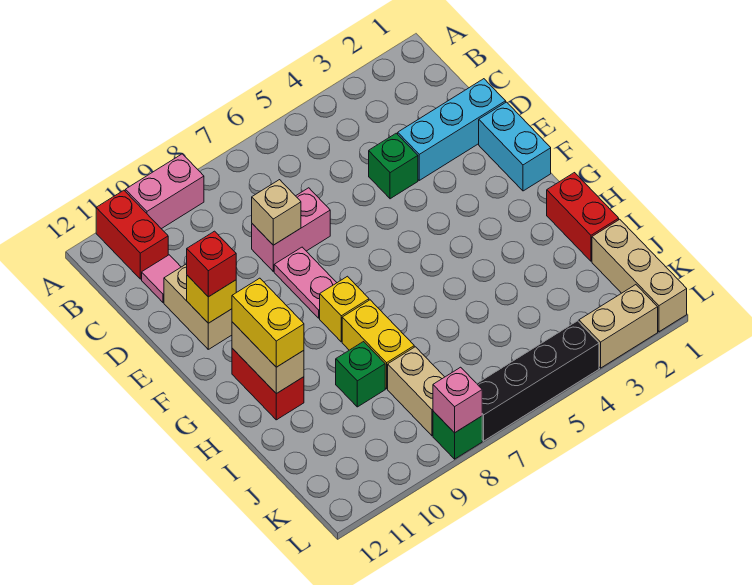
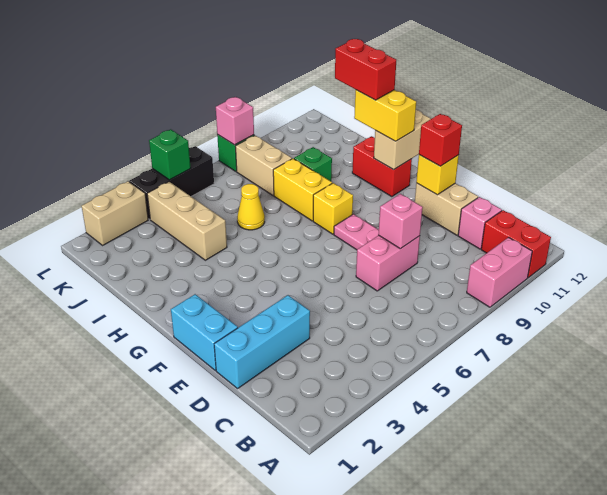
pink tile C11 level 1 -> pink brick C11 level 1
green brick D4 level 1 -> green brick L5 level 2
tan brick D8 level 2 -> pink brick D8 level 2
tan brick G11:H11 level 2 -> tan brick G11:G12 level 2
red brick H1:I1 level 1 -> red brick H11:I11 level 4
none -> yellow cone I6 level 1
tan brick J1:L1 level 1 -> tan brick I4:K4 level 1
black brick L4:L7 level 1 -> black brick L4:L6 level 1

